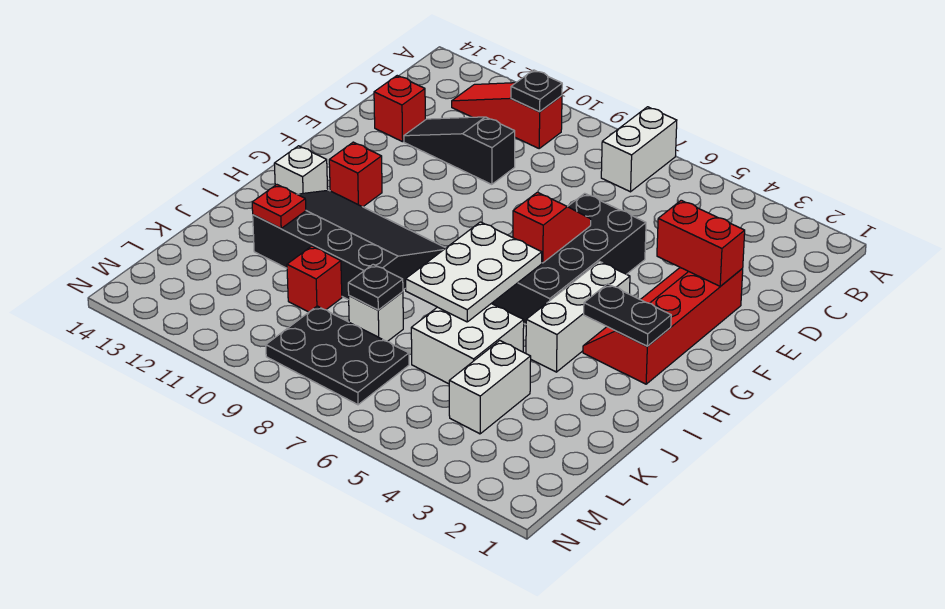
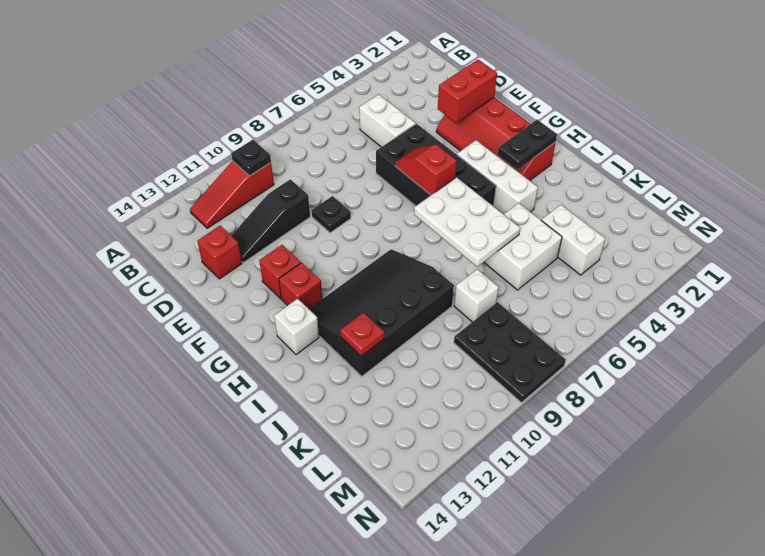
white brick A7:B7 level 1 -> white brick C5:D5 level 1
black plate K8 level 2 -> black plate E9 level 1
red brick K10 level 1 -> red brick F12 level 1
black plate L7:M9 level 1 -> black plate L8:N9 level 1

